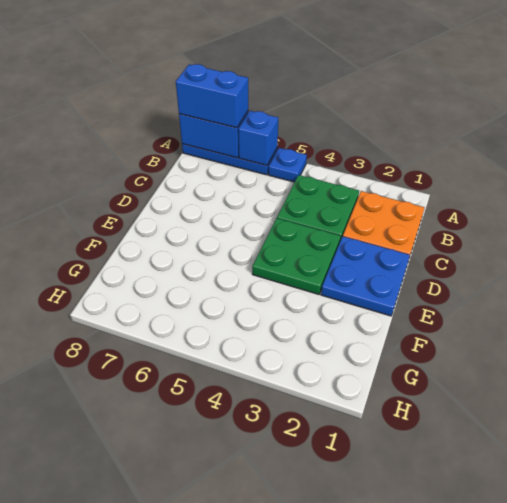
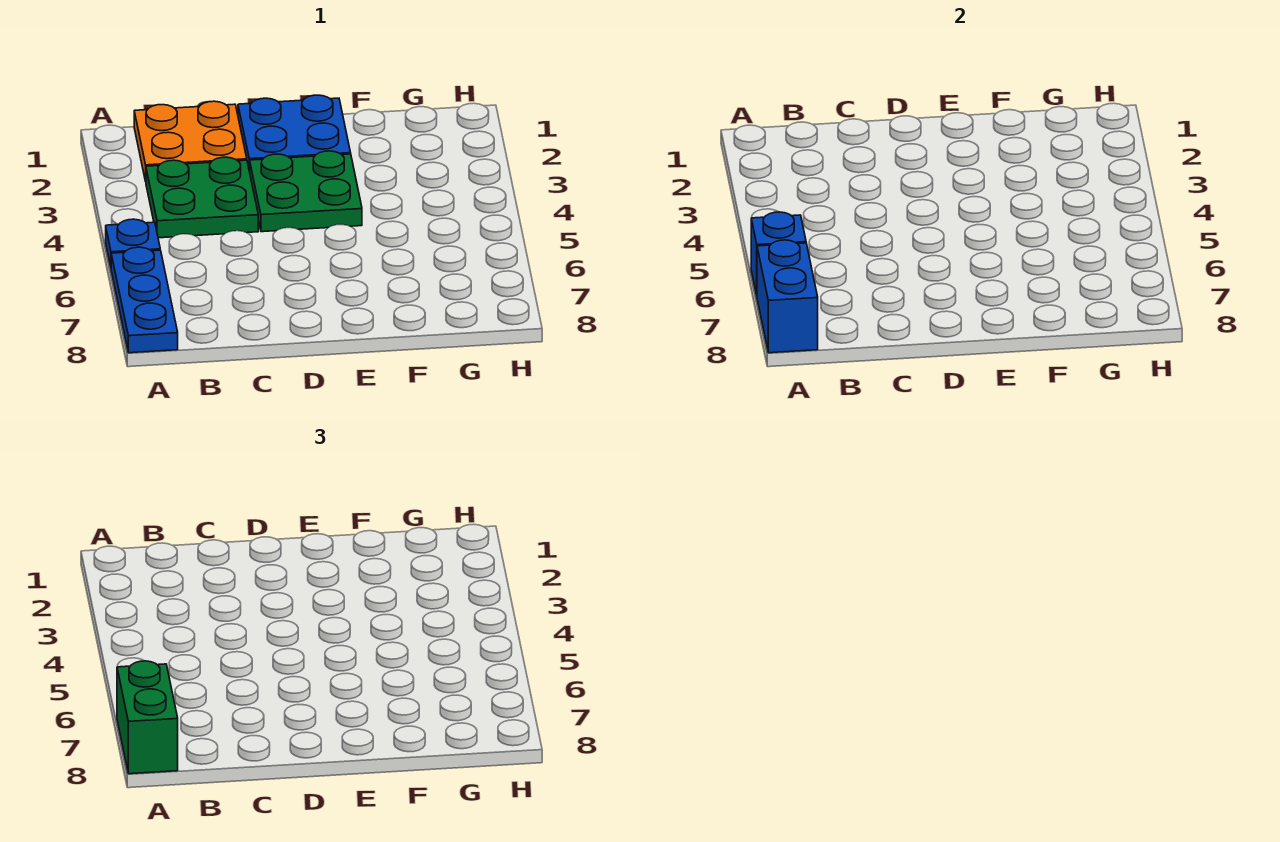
blue brick A7:A8 level 3 -> green brick A7:A8 level 3

